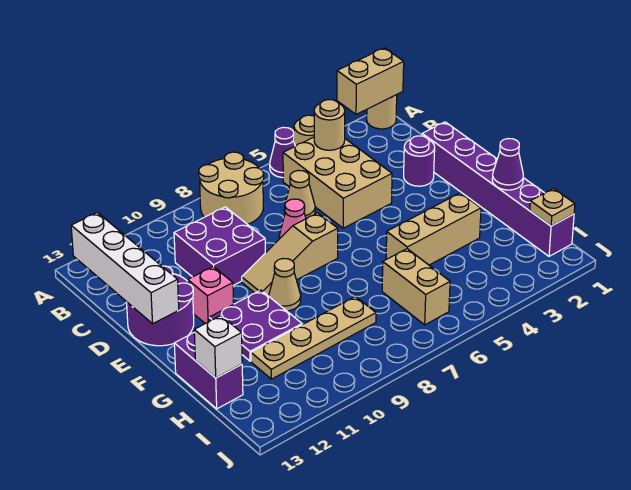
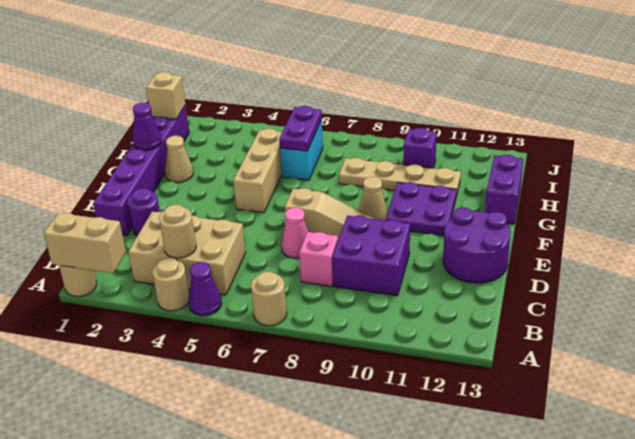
tan round brick A7:B8 level 1 -> tan round brick A7 level 1
tan brick B4:D5 level 1 -> tan brick B3:C5 level 1
white brick B13:E13 level 2 -> none
tan cone C6 level 1 -> tan cone G2 level 1
pink brick E11 level 1 -> pink brick C8 level 1
tan brick G3:G5 level 1 -> tan brick F5:H5 level 1
tan brick H6:I6 level 1 -> cyan brick H6:I6 level 1
none -> purple plate H6:I6 level 2
white brick H13 level 2 -> none
tan plate I1 level 2 -> tan brick I1 level 2
none -> purple brick I10 level 1

